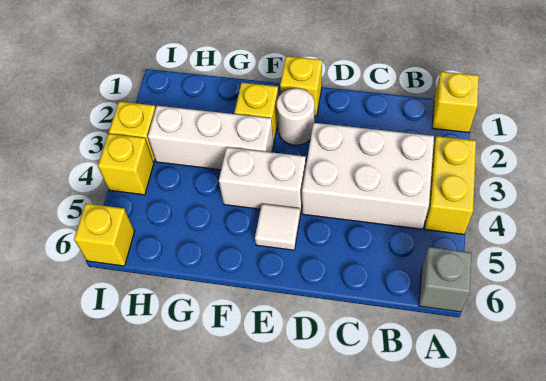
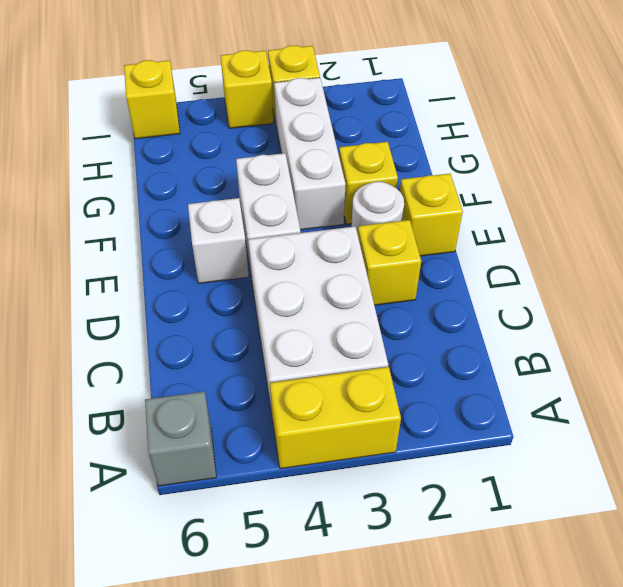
yellow brick A1 level 1 -> yellow brick D2 level 1
white tile E5 level 1 -> white brick E5 level 1

